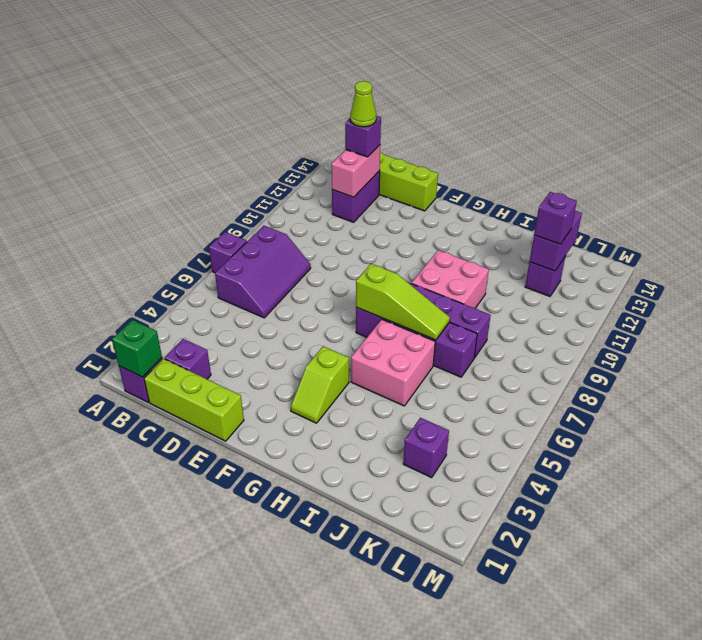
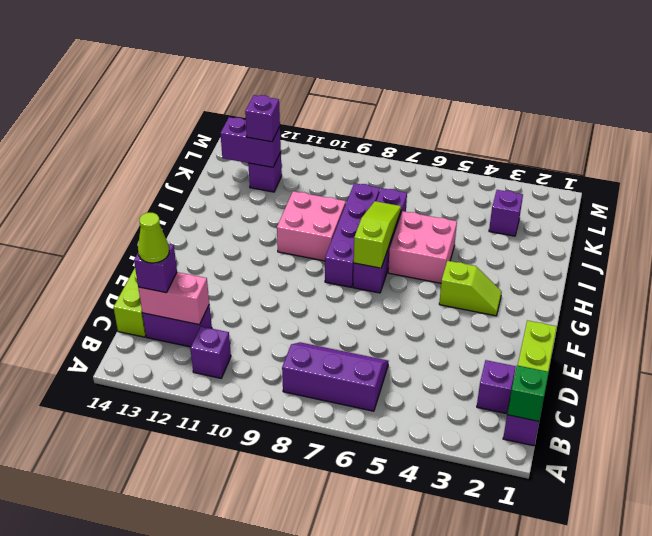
purple brick A7 level 1 -> purple brick B11 level 1

